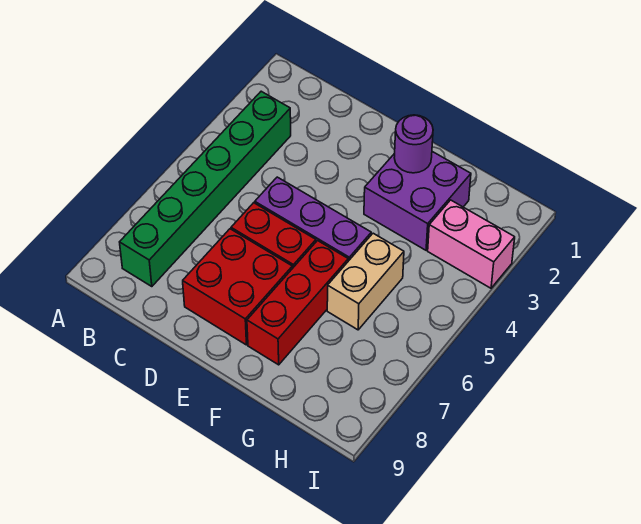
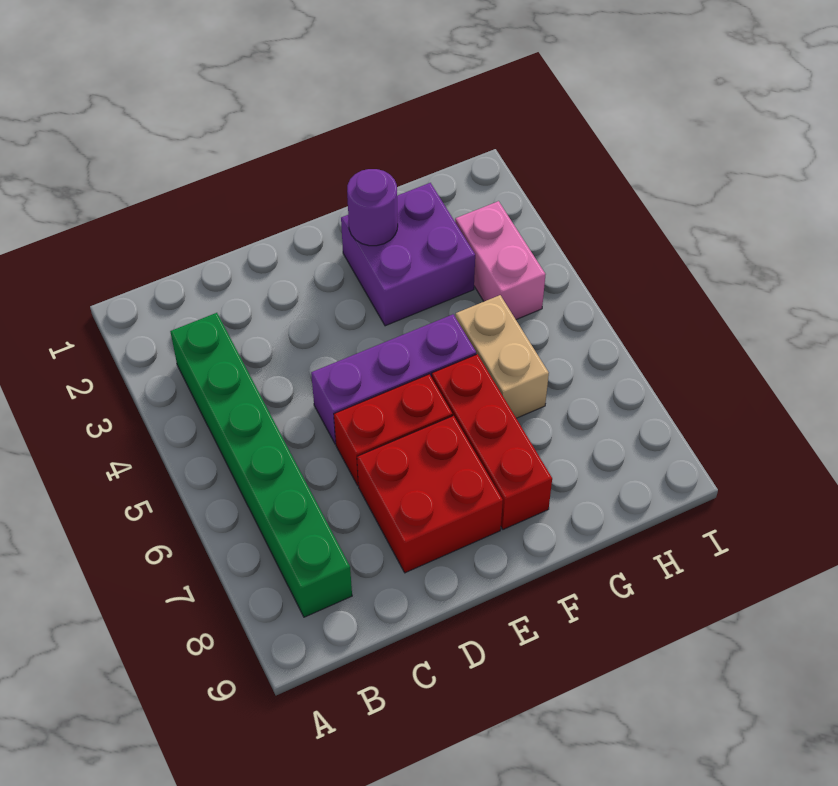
pink brick H3:I3 level 1 -> pink brick H3:H4 level 1

